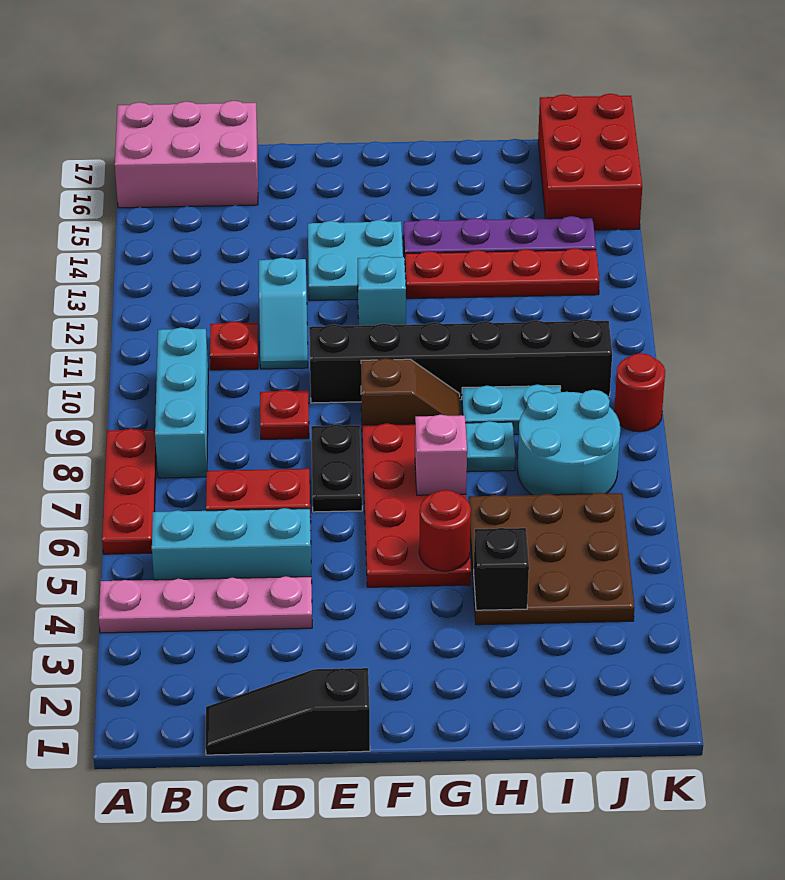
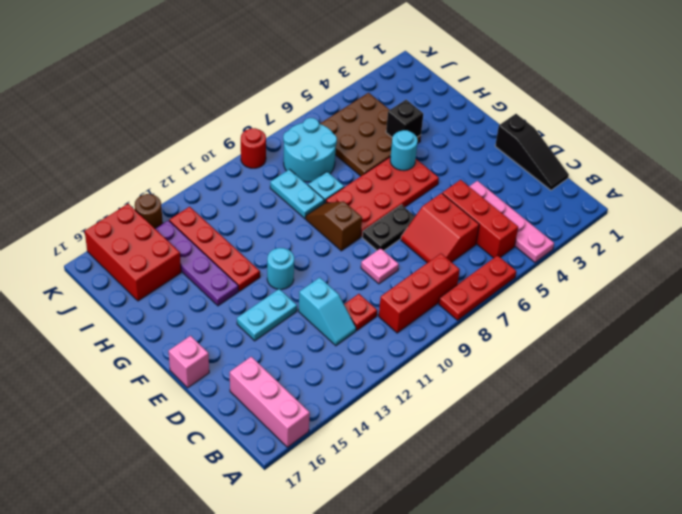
pink brick A16:C17 level 1 -> pink brick A16:C16 level 1
cyan brick B5:D5 level 1 -> red brick B5:D5 level 1
cyan brick B8:B10 level 1 -> red brick B8:B10 level 1
red plate D9 level 1 -> pink plate D9 level 1
cyan slope D11:D12 level 1 top 12 -> cyan slope C12:D12 level 1 top D
black brick E10:J10 level 1 -> none
cyan plate E13:F14 level 1 -> cyan plate E13:E14 level 1
cyan brick F12 level 1 -> cyan round brick F12 level 1
red round brick G5 level 2 -> cyan round brick G5 level 2
pink brick G7 level 2 -> pink brick E17 level 1
red brick J15:K17 level 1 -> red brick I15:K16 level 1
none -> brown round brick K14 level 1

